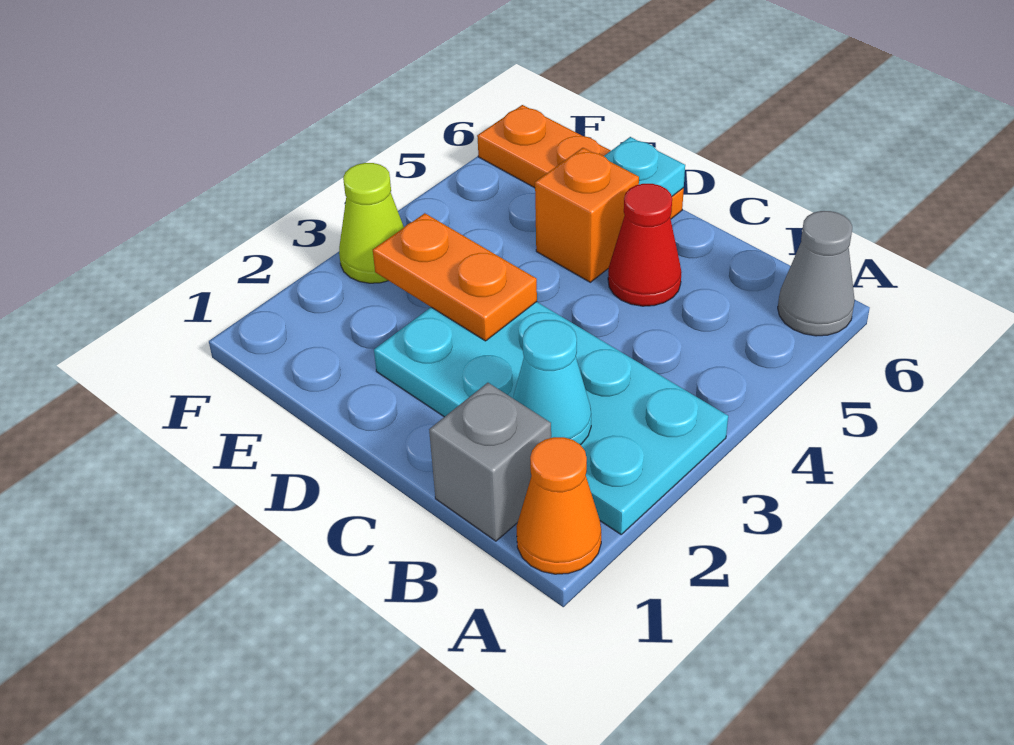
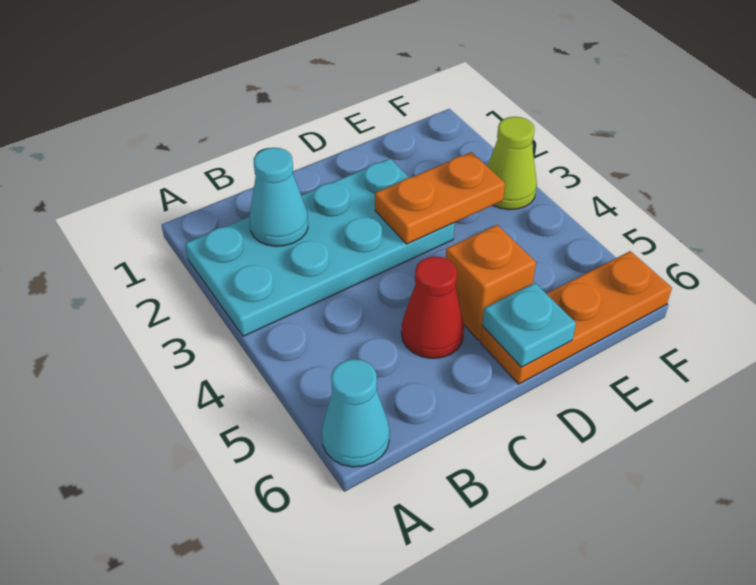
orange cone A1 level 1 -> none
grey cone A6 level 1 -> cyan cone A6 level 1
grey brick B1 level 1 -> none

